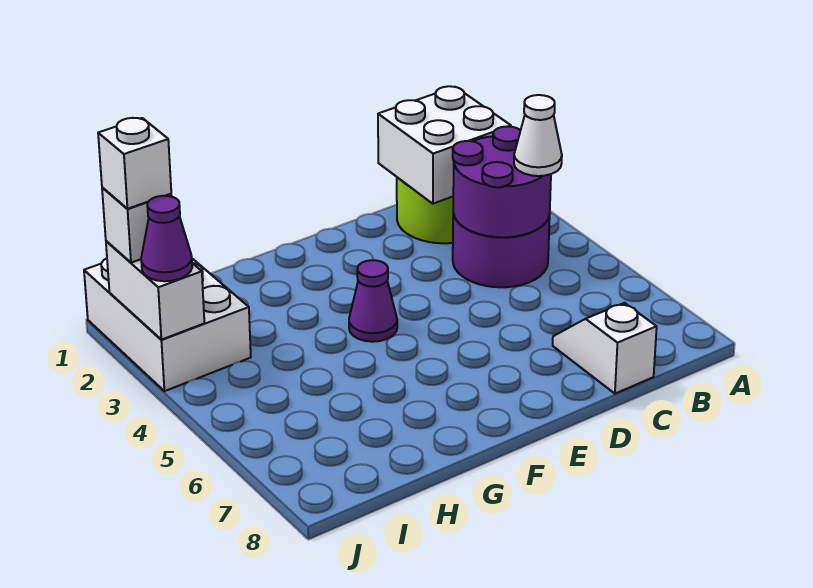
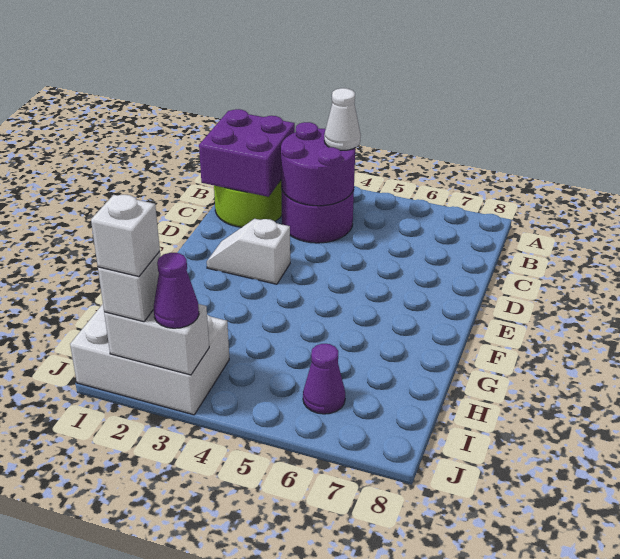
white brick B1:C2 level 2 -> purple brick B1:C2 level 2
white slope C7:C8 level 1 top 8 -> white slope E2:E3 level 1 top 3
purple cone F4 level 1 -> purple cone I6 level 1

